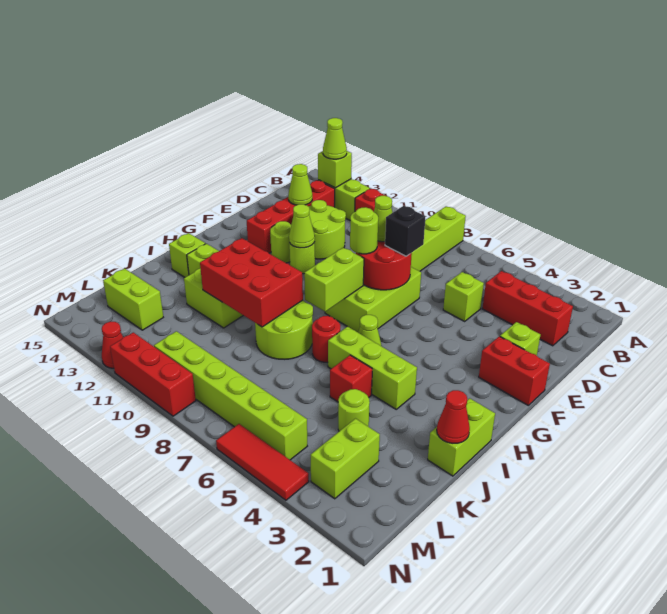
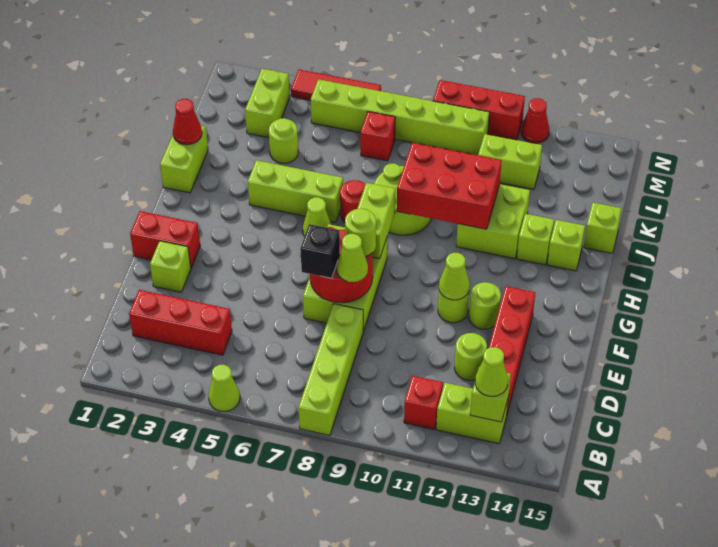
lime brick D5 level 1 -> lime brick J15 level 1
lime round brick D11:E12 level 1 -> lime round brick D12 level 1
lime cone D13 level 2 -> lime cone A5 level 1
red brick J5 level 1 -> red brick L7 level 1
lime brick L13:L14 level 1 -> lime brick L11:L12 level 1

